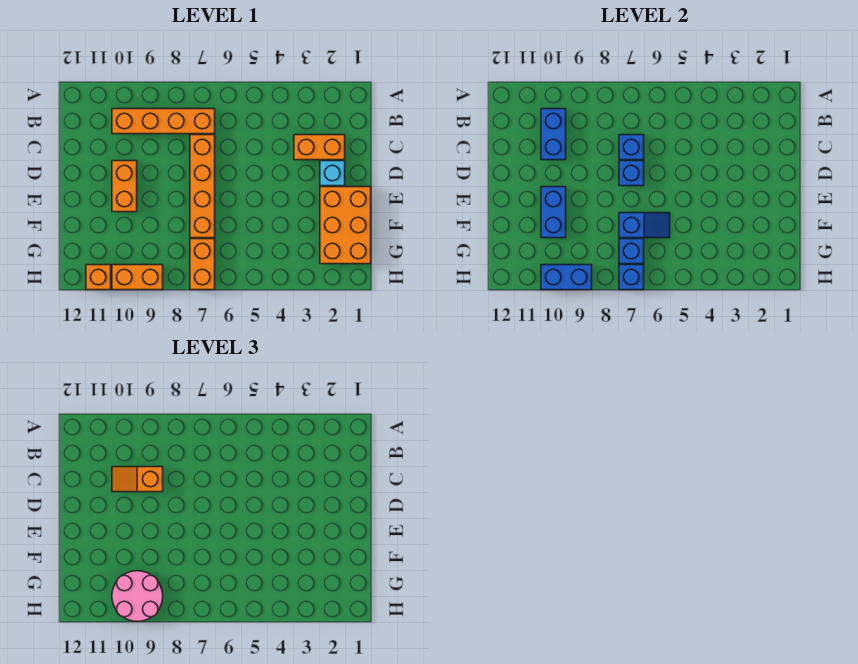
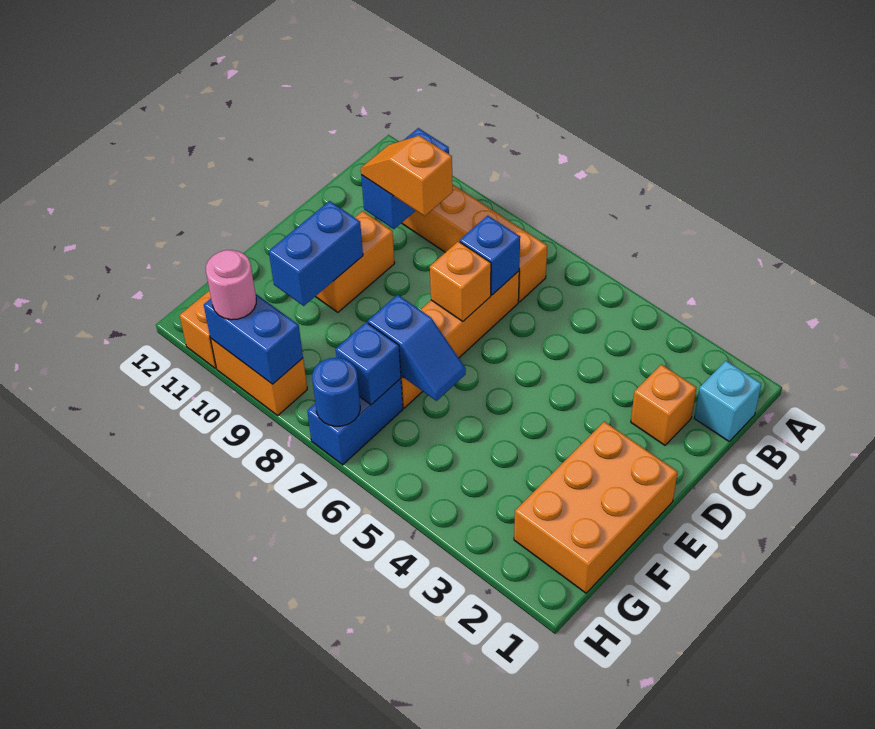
orange brick C2:C3 level 1 -> orange brick C2 level 1
cyan brick D2 level 1 -> cyan brick B1 level 1
blue brick D7 level 2 -> orange brick D7 level 2
orange brick G7:H7 level 1 -> blue brick G7:H7 level 1
pink round brick G9:H10 level 3 -> pink round brick H10 level 3
blue brick H7 level 2 -> blue round brick H7 level 2

